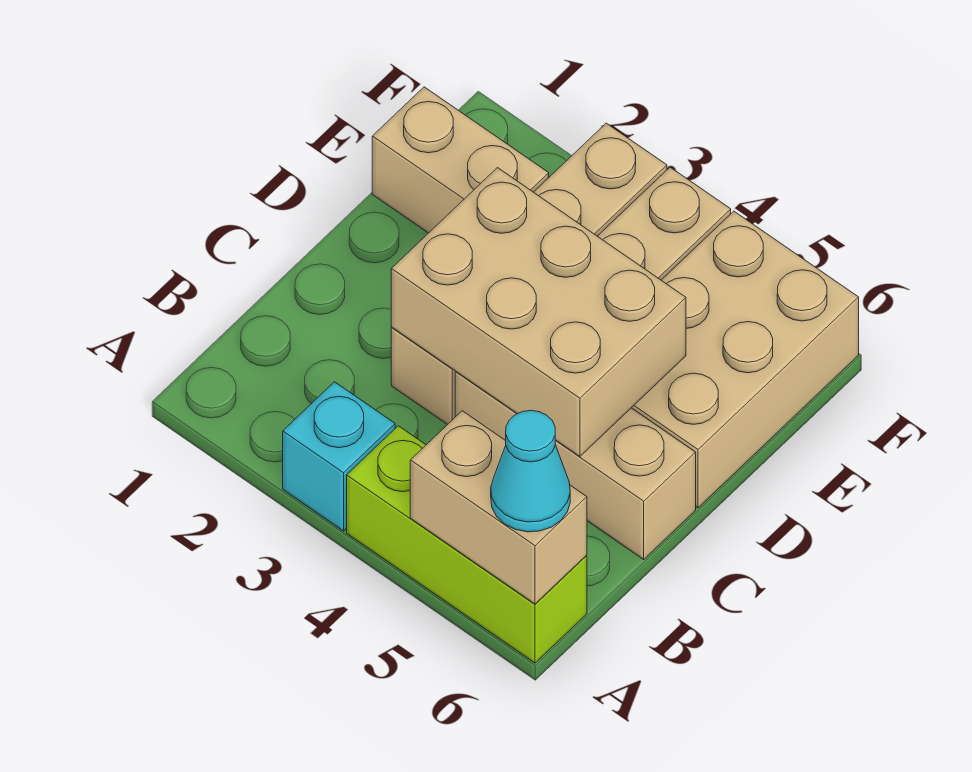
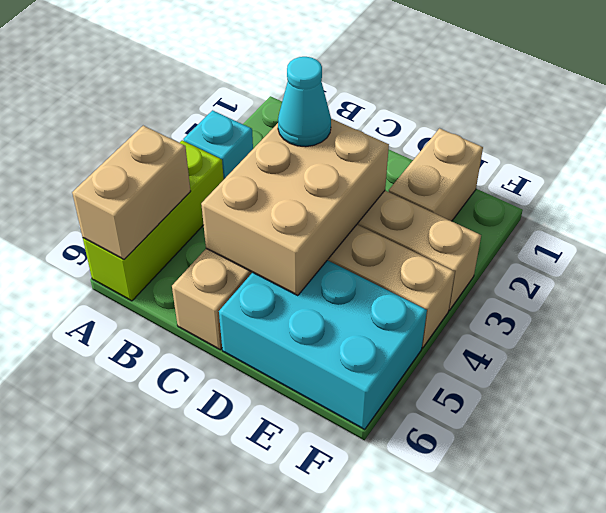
cyan cone A6 level 3 -> cyan cone C3 level 3
tan brick D5:F6 level 1 -> cyan brick D5:F6 level 1

